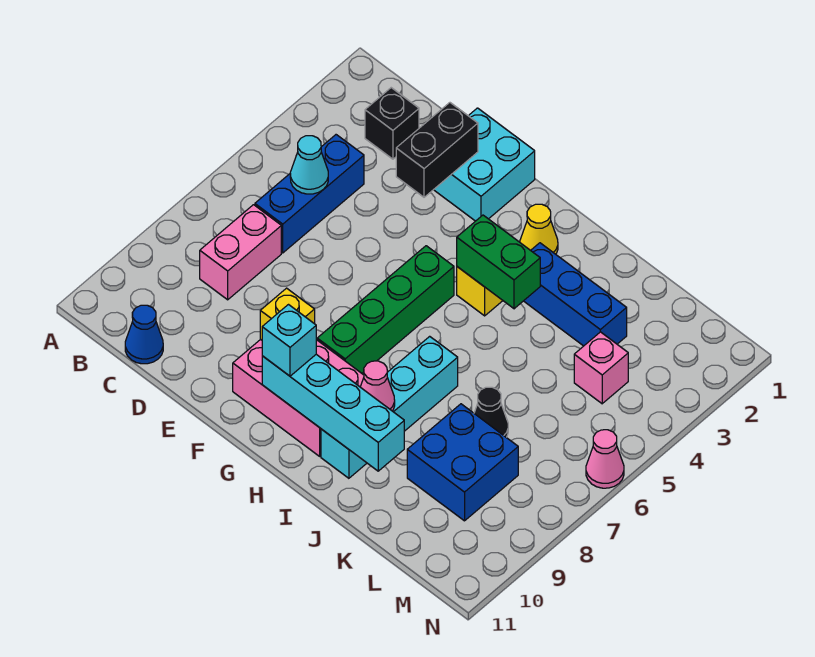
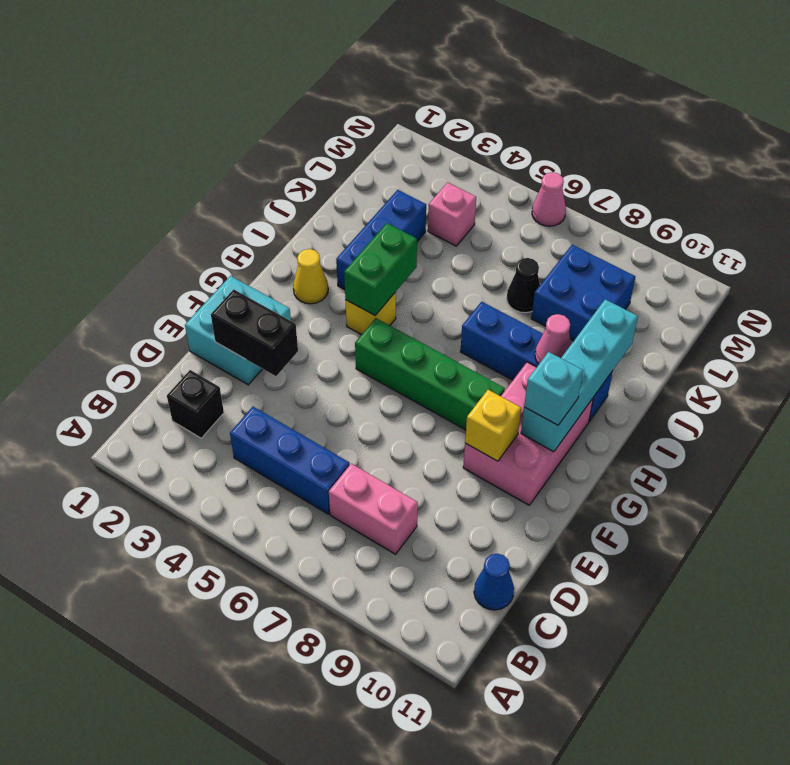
cyan cone C5 level 2 -> none
cyan brick I7:I10 level 1 -> blue brick I7:I10 level 1

